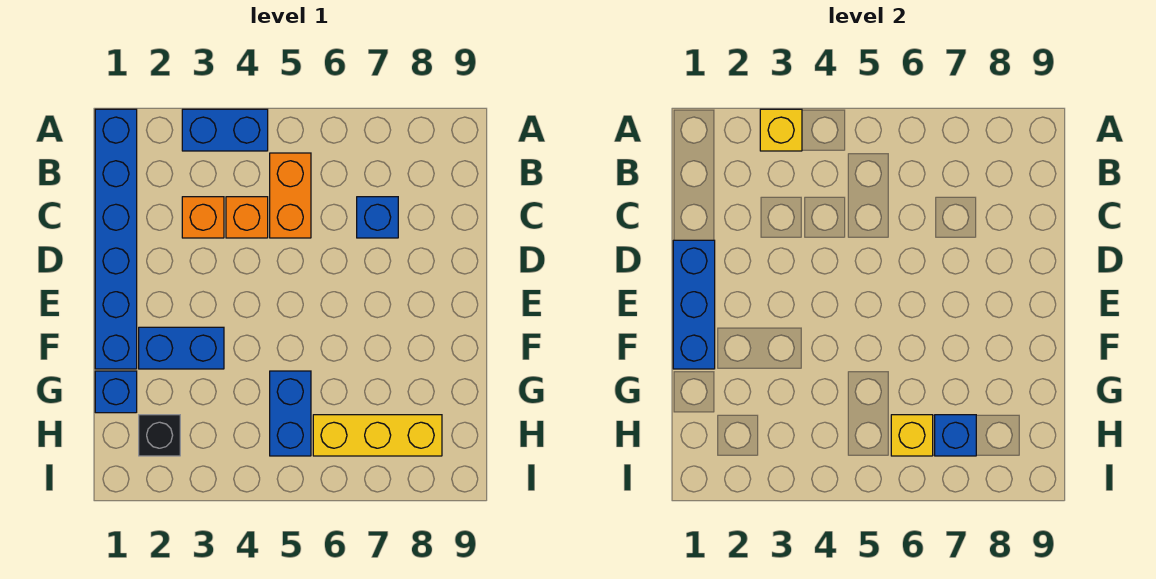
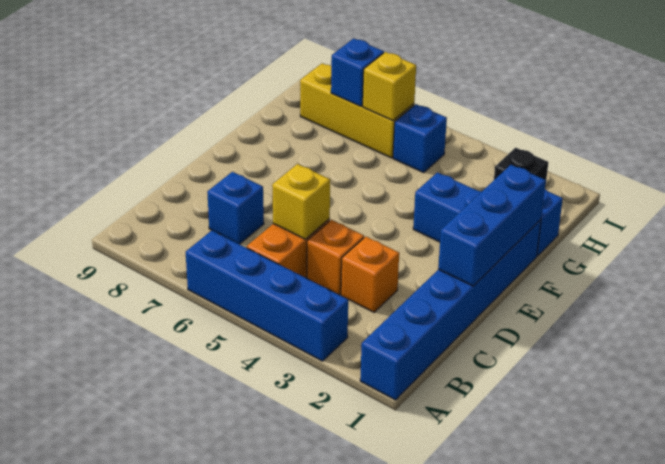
blue brick A3:A4 level 1 -> blue brick A3:A6 level 1
yellow brick A3 level 2 -> yellow brick C5 level 2
blue brick G5:H5 level 1 -> blue brick H5 level 1

